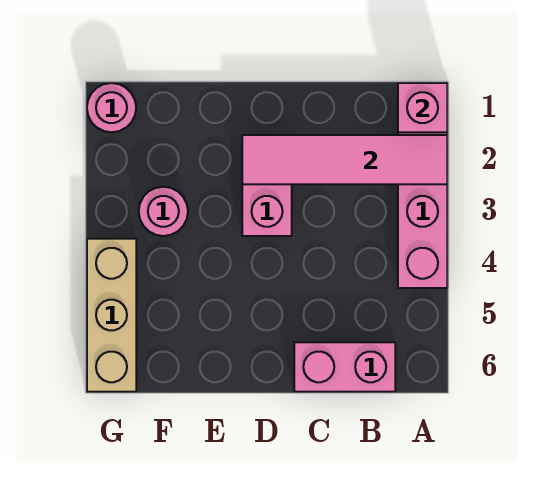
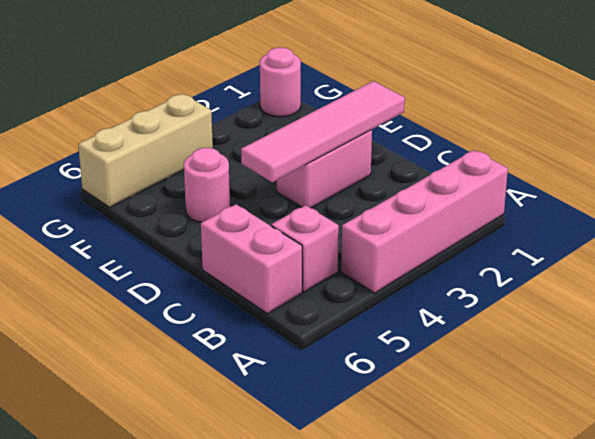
pink brick A1 level 2 -> pink brick B5 level 1
pink tile A2:D2 level 2 -> pink tile D1:D4 level 2
pink round brick F3 level 1 -> pink round brick E5 level 1

